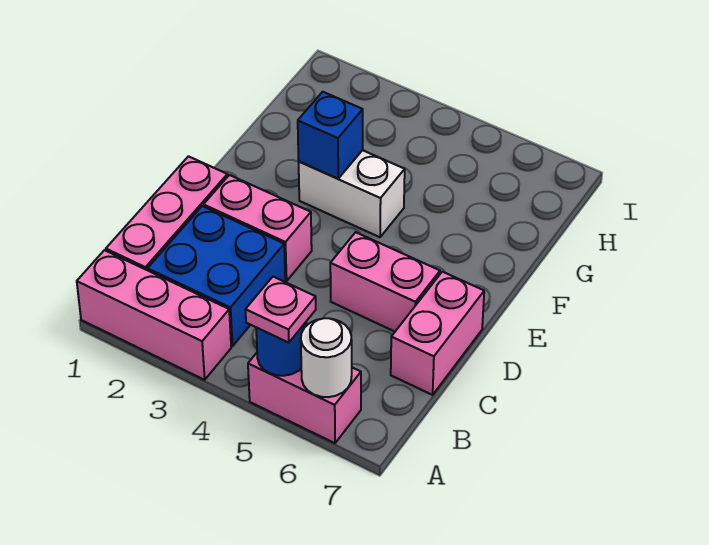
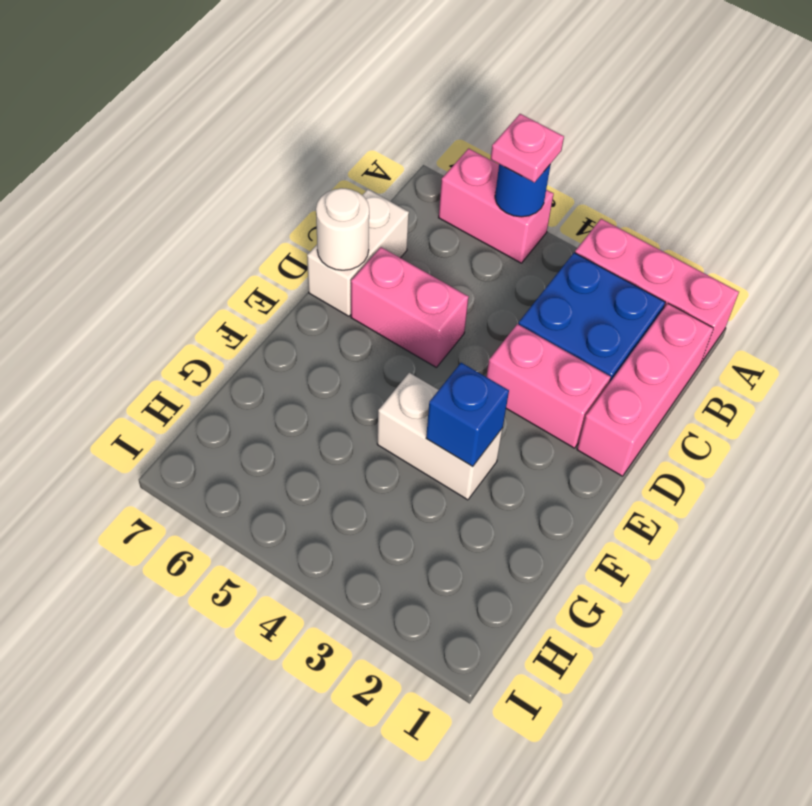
white round brick A6 level 2 -> white round brick D7 level 2
pink brick C7:D7 level 1 -> white brick C7:D7 level 1

